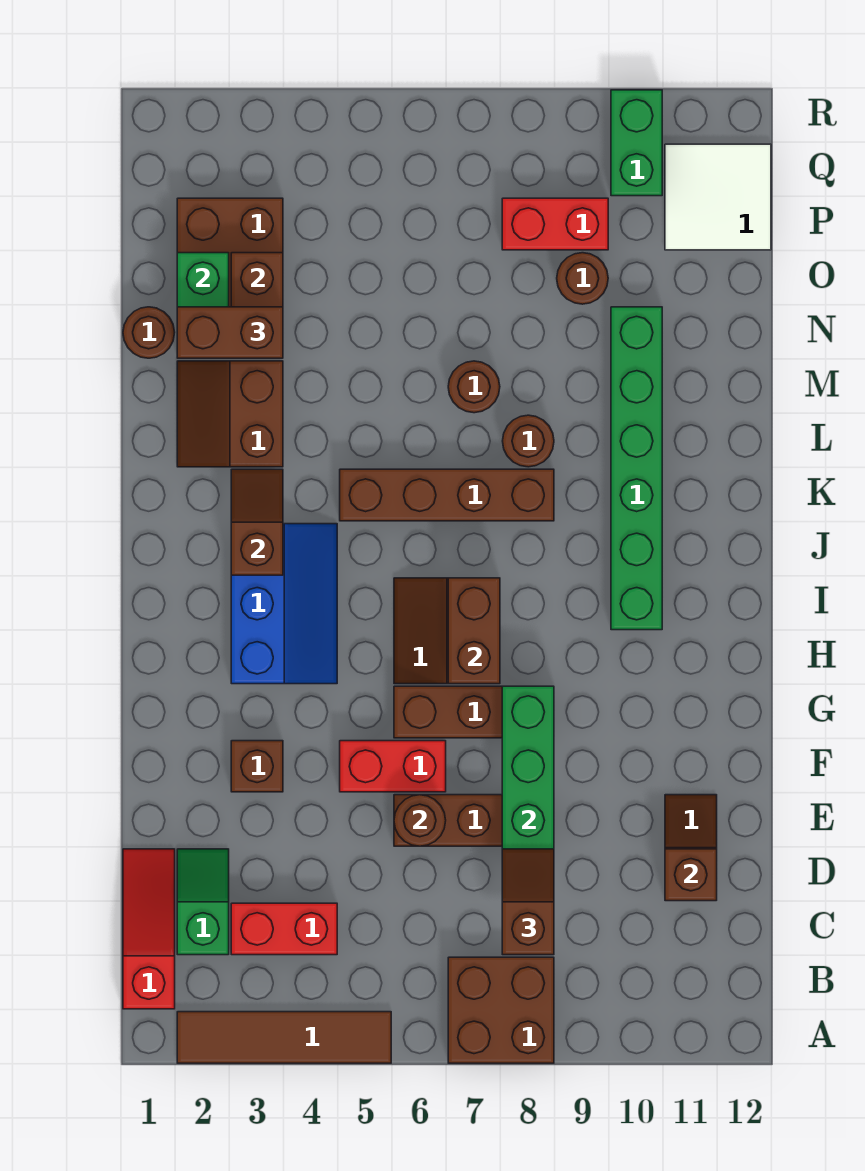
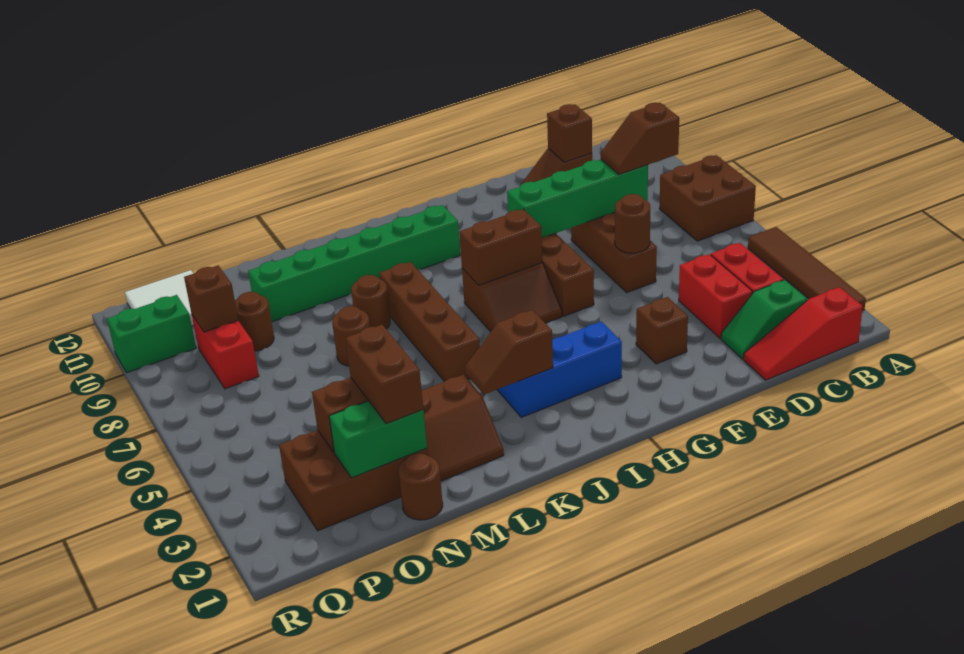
red brick F5:F6 level 1 -> red brick D3:D4 level 1
none -> brown brick P9 level 2

